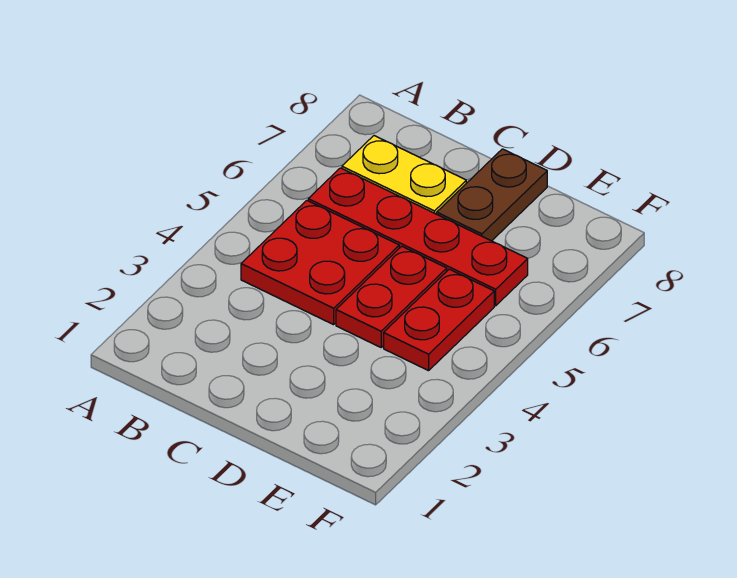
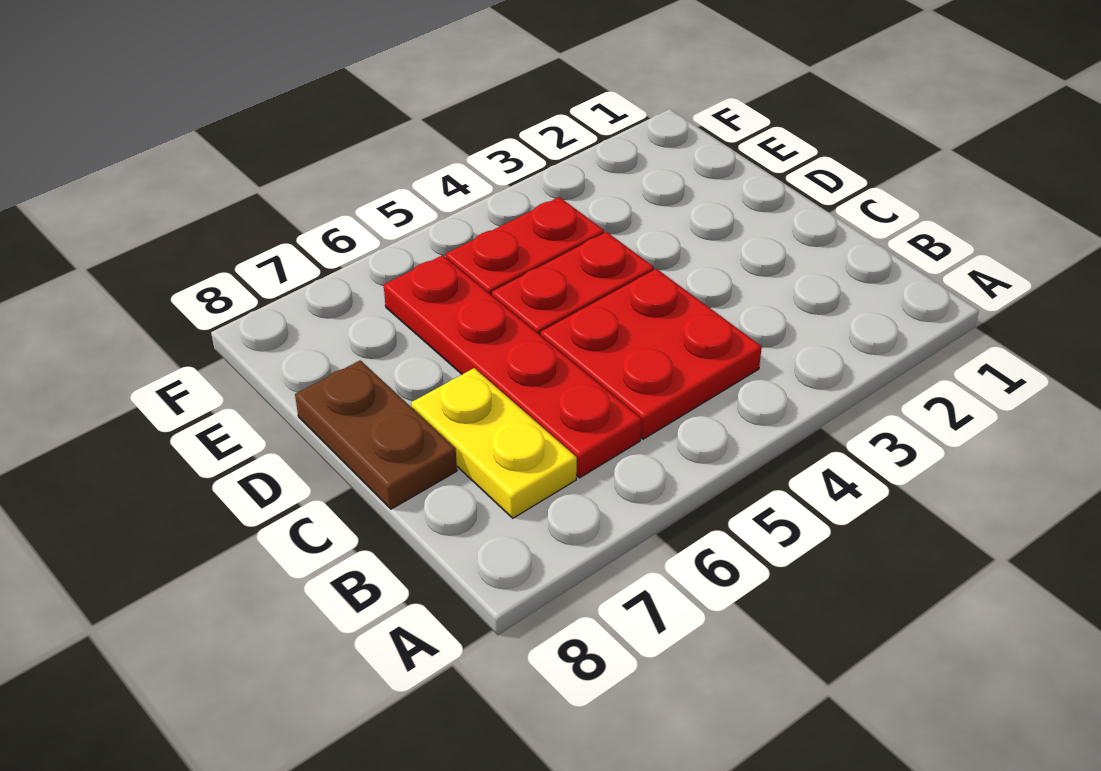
brown plate D7:D8 level 1 -> brown plate C8:D8 level 1

